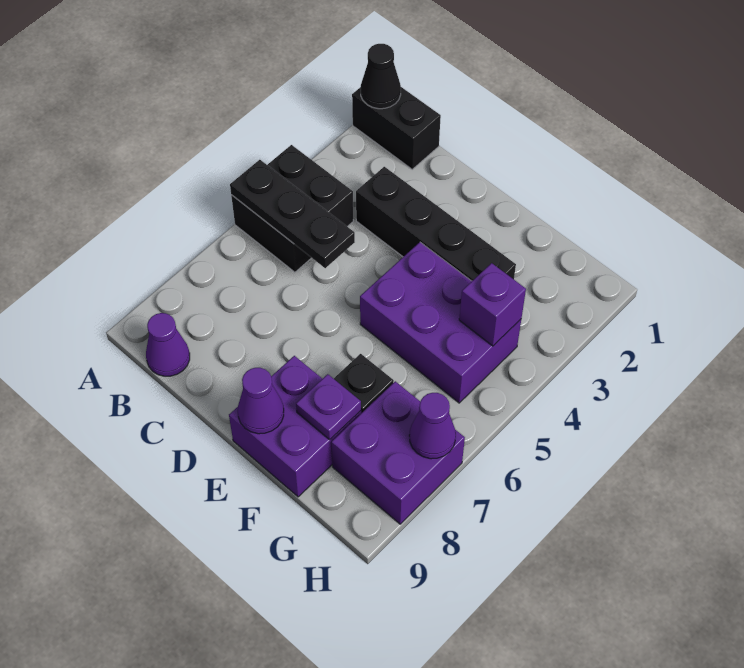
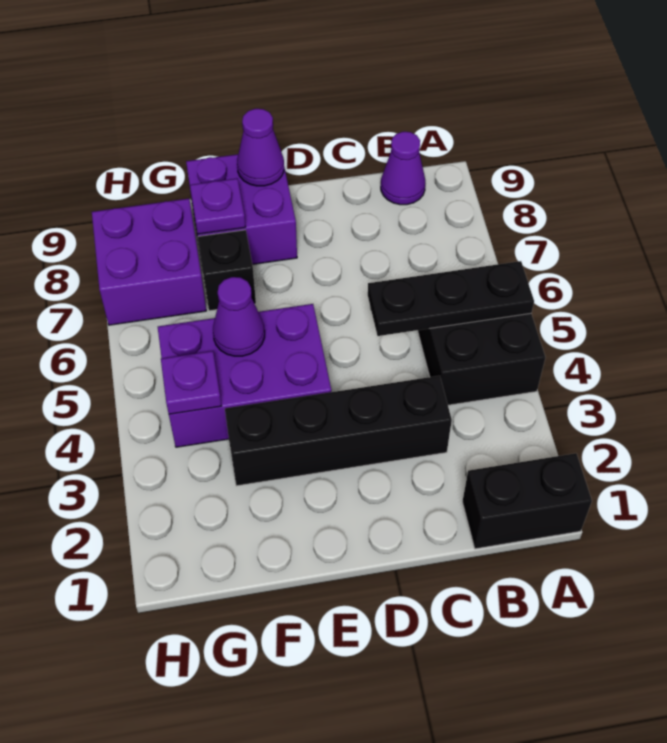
black cone A1 level 2 -> none
purple brick G4 level 2 -> purple plate G4 level 2
purple cone H7 level 2 -> purple cone F5 level 2

